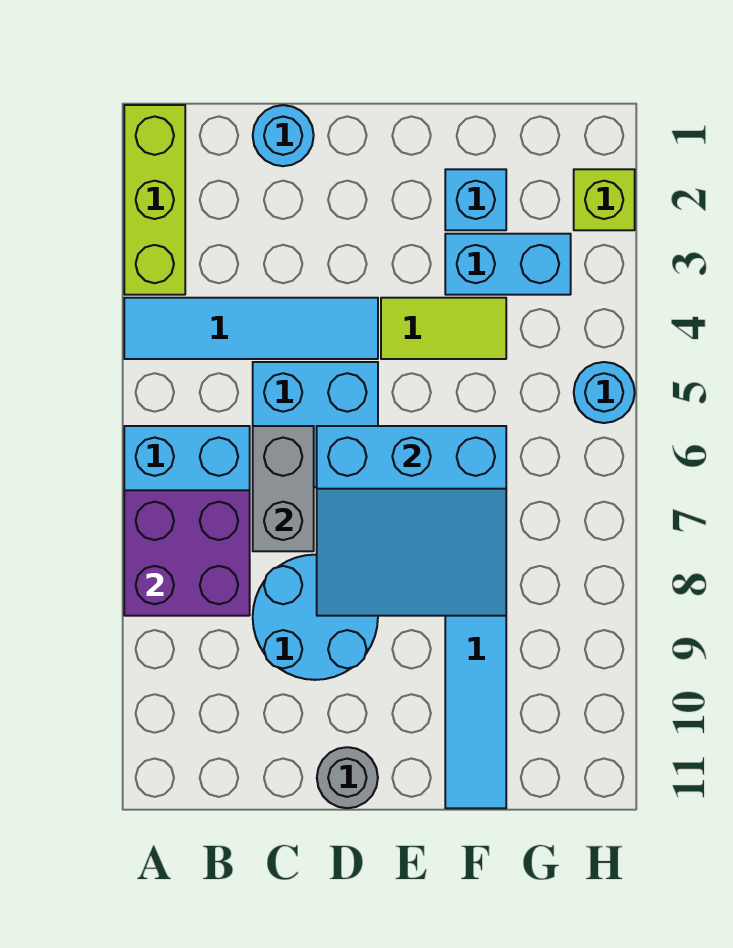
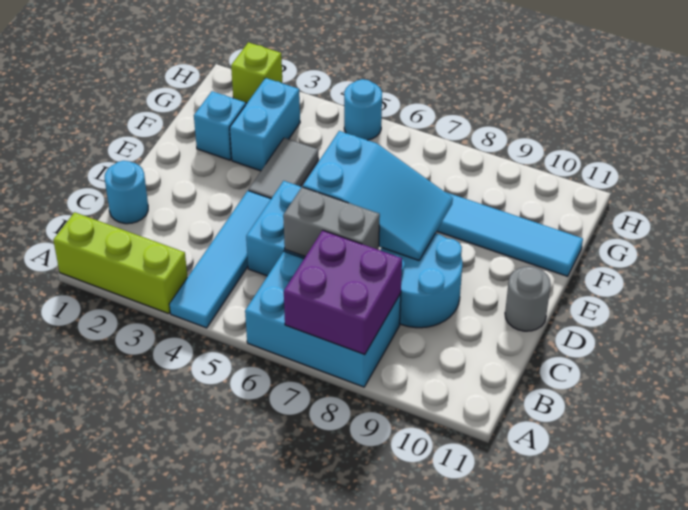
cyan slope D6:F8 level 2 top 6 -> cyan slope D6:E8 level 2 top 6
lime tile E4:F4 level 1 -> grey tile E4:F4 level 1

